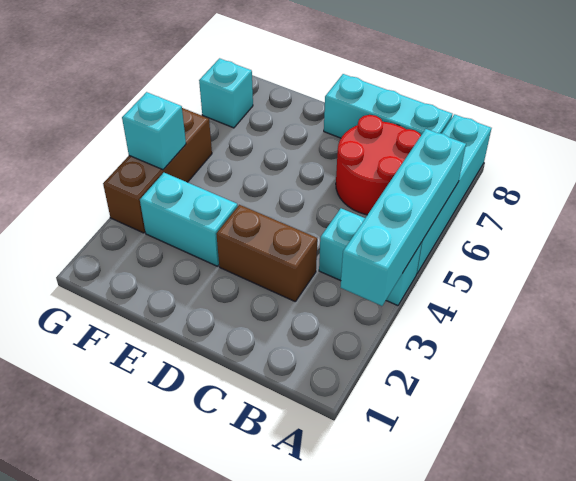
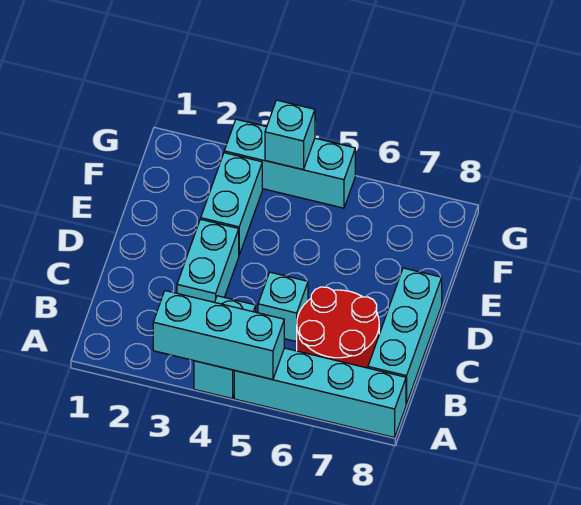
cyan brick A3:A6 level 2 -> cyan brick A3:A5 level 2
brown brick C3:D3 level 1 -> cyan brick C3:D3 level 1
brown brick G3:G5 level 1 -> cyan brick G3:G5 level 1
cyan brick G7 level 1 -> cyan brick C5 level 1

